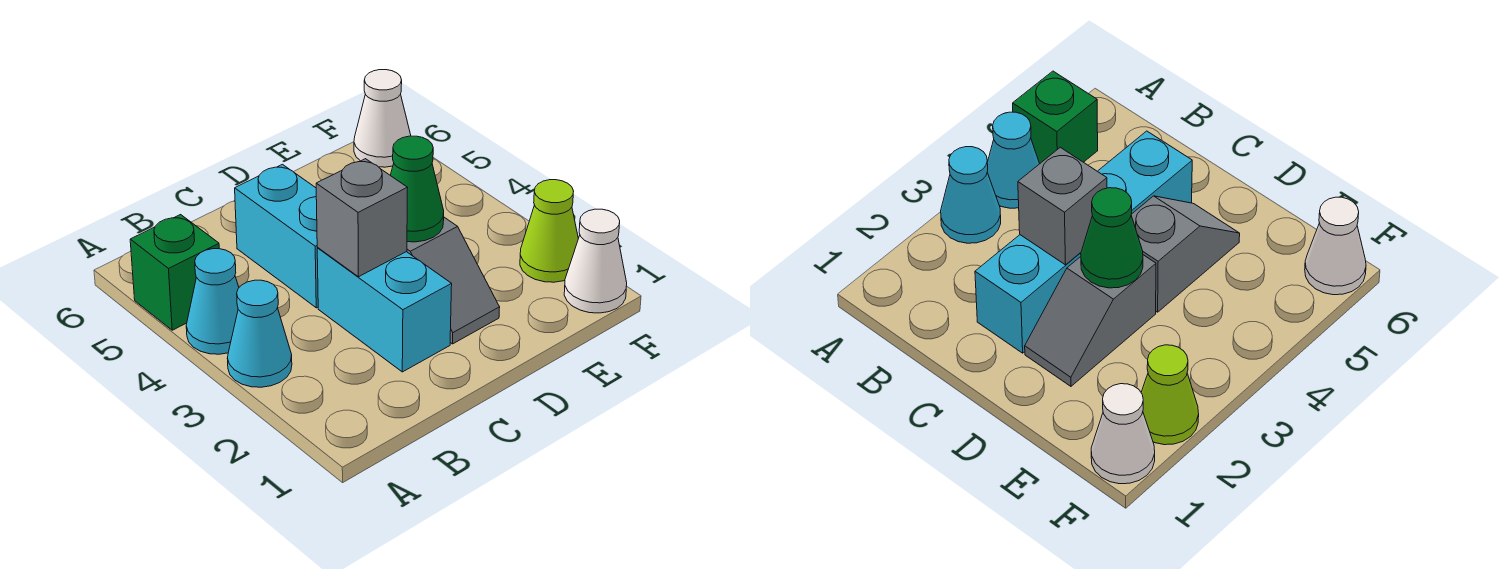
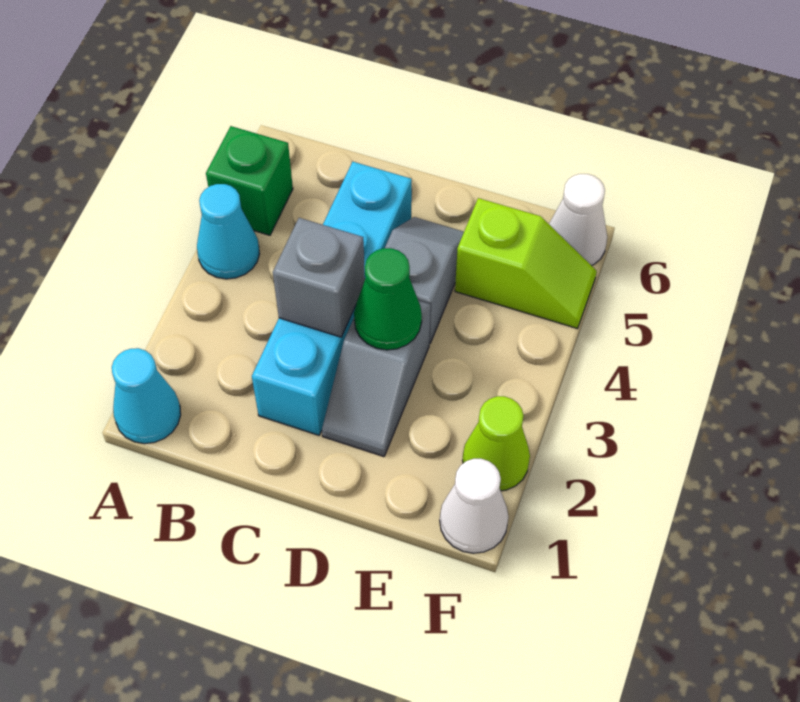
cyan cone A3 level 1 -> cyan cone A1 level 1
none -> lime slope E5:F5 level 1 top E

